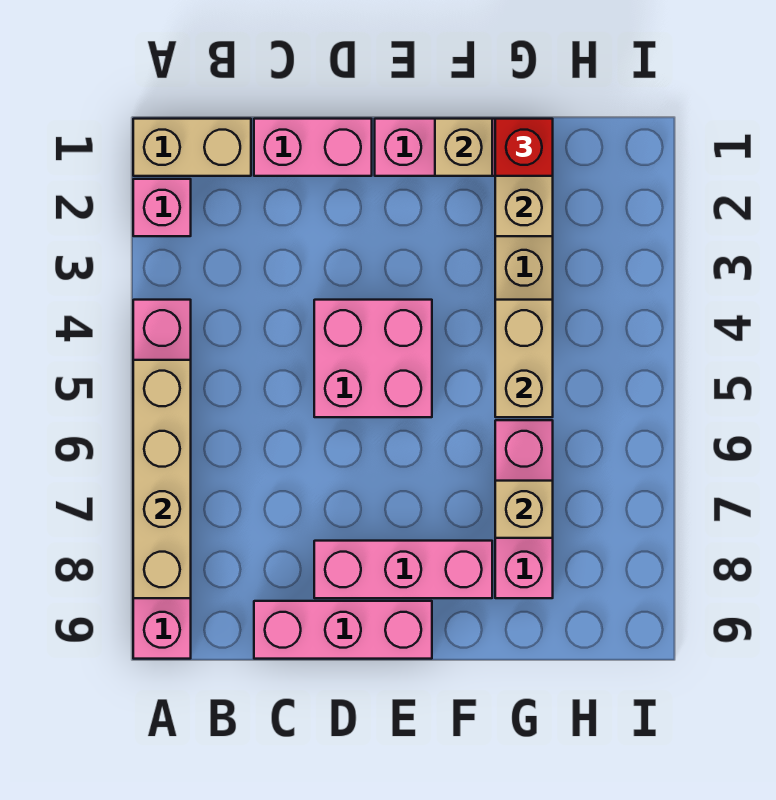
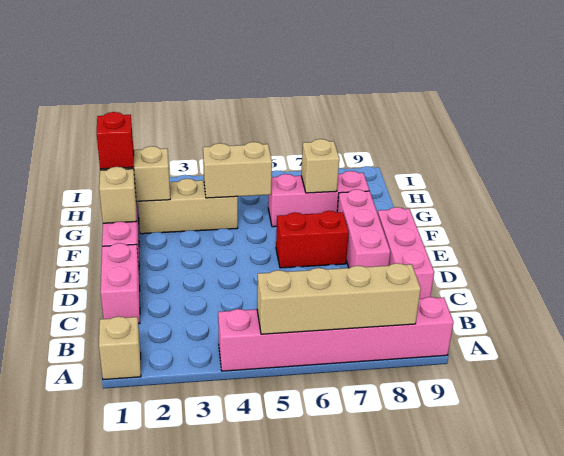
tan brick A1:B1 level 1 -> tan brick A1 level 1
pink brick A2 level 1 -> none
pink brick D4:E5 level 1 -> none
none -> red brick E6:E7 level 1

